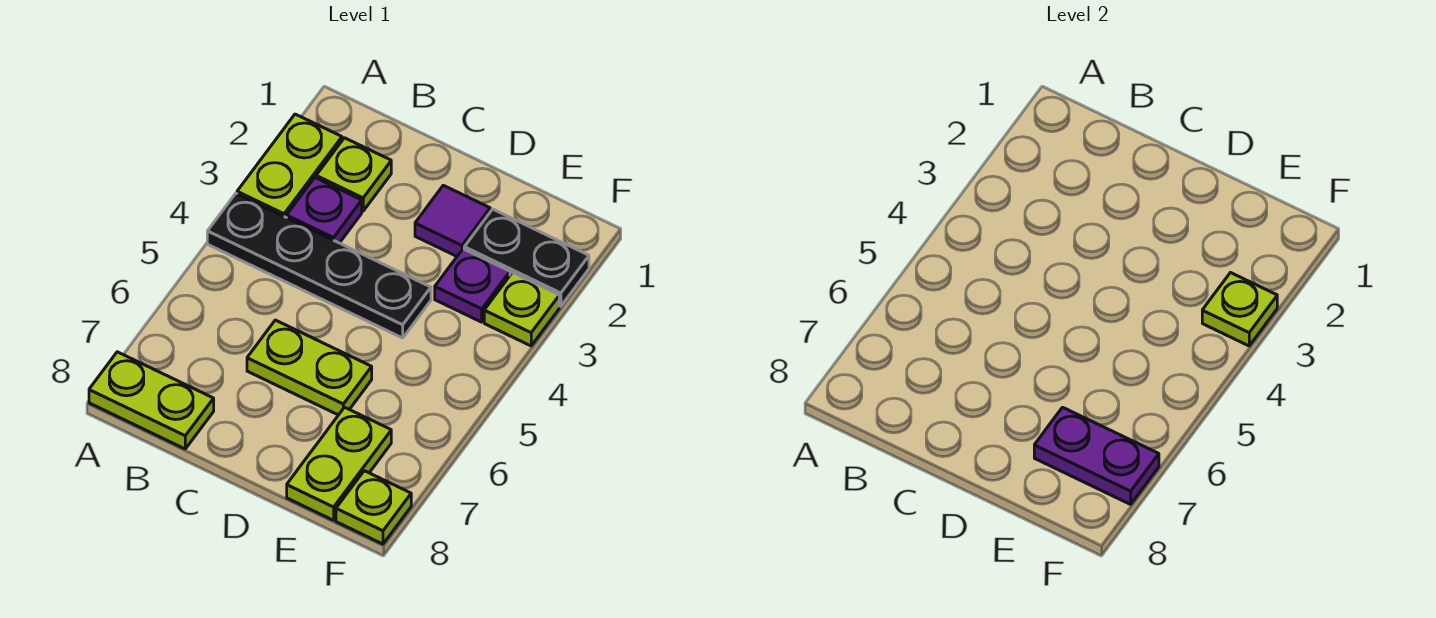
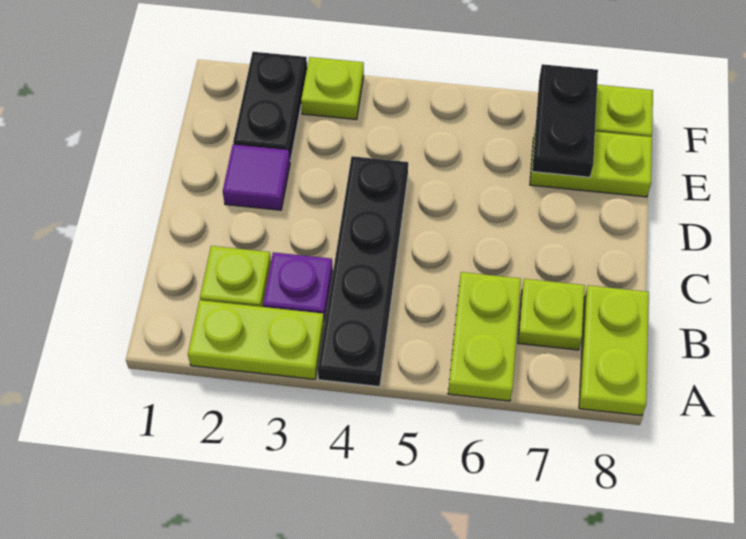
lime plate C6:D6 level 1 -> lime plate A6:B6 level 1
purple plate E3 level 1 -> none
purple plate E7:F7 level 2 -> black plate E7:F7 level 2
lime plate F3 level 2 -> lime plate B7 level 1

